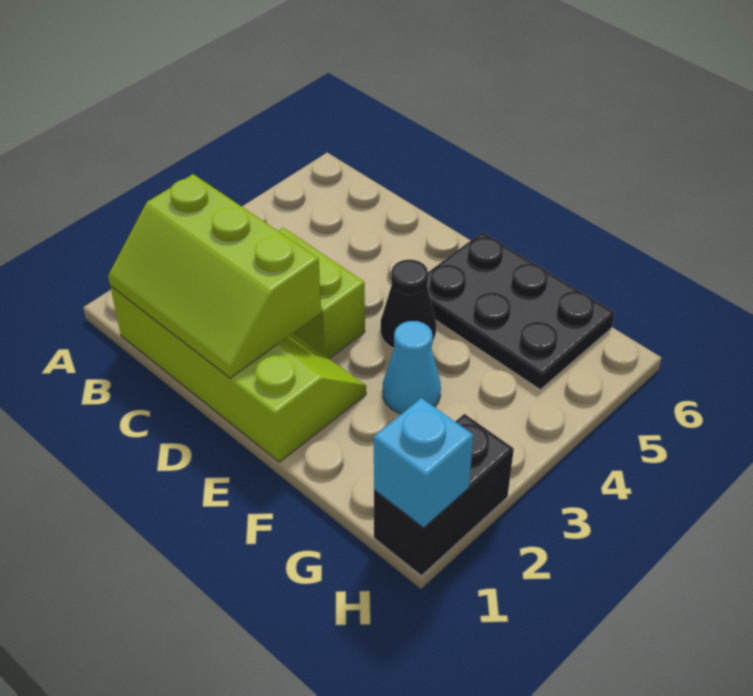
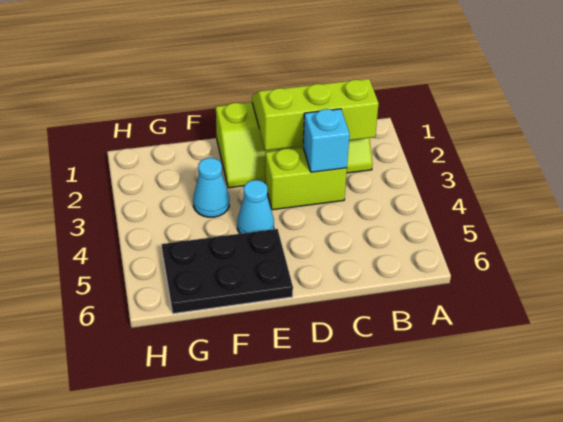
black cone E4 level 1 -> cyan cone E4 level 1
black brick H1:H2 level 1 -> none
cyan brick H1 level 2 -> cyan brick C3 level 2

